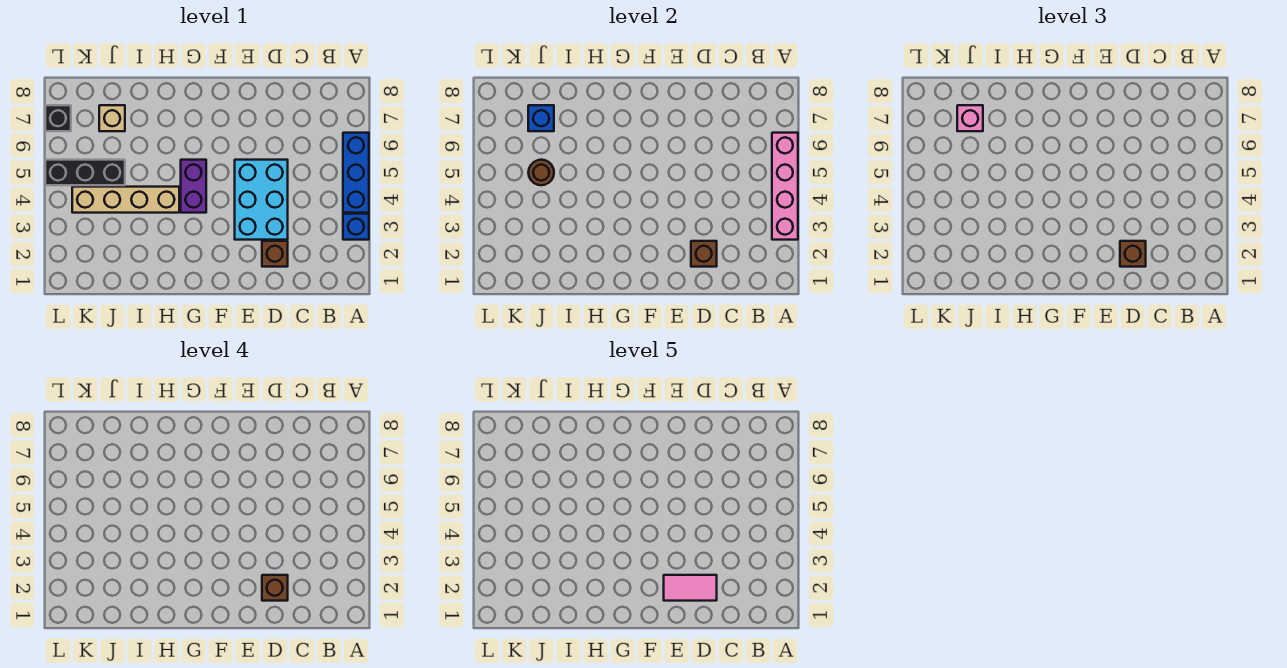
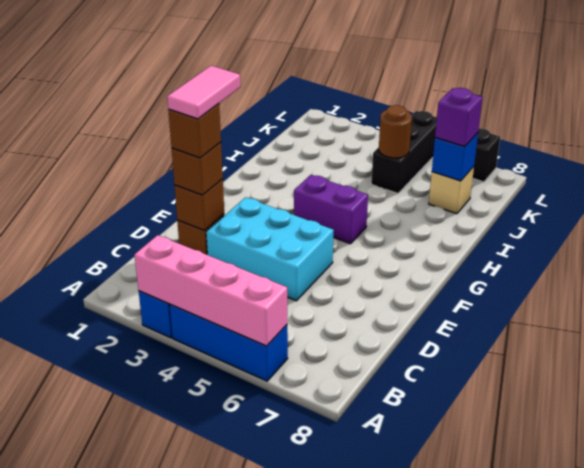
tan brick H4:K4 level 1 -> none
pink brick J7 level 3 -> purple brick J7 level 3

